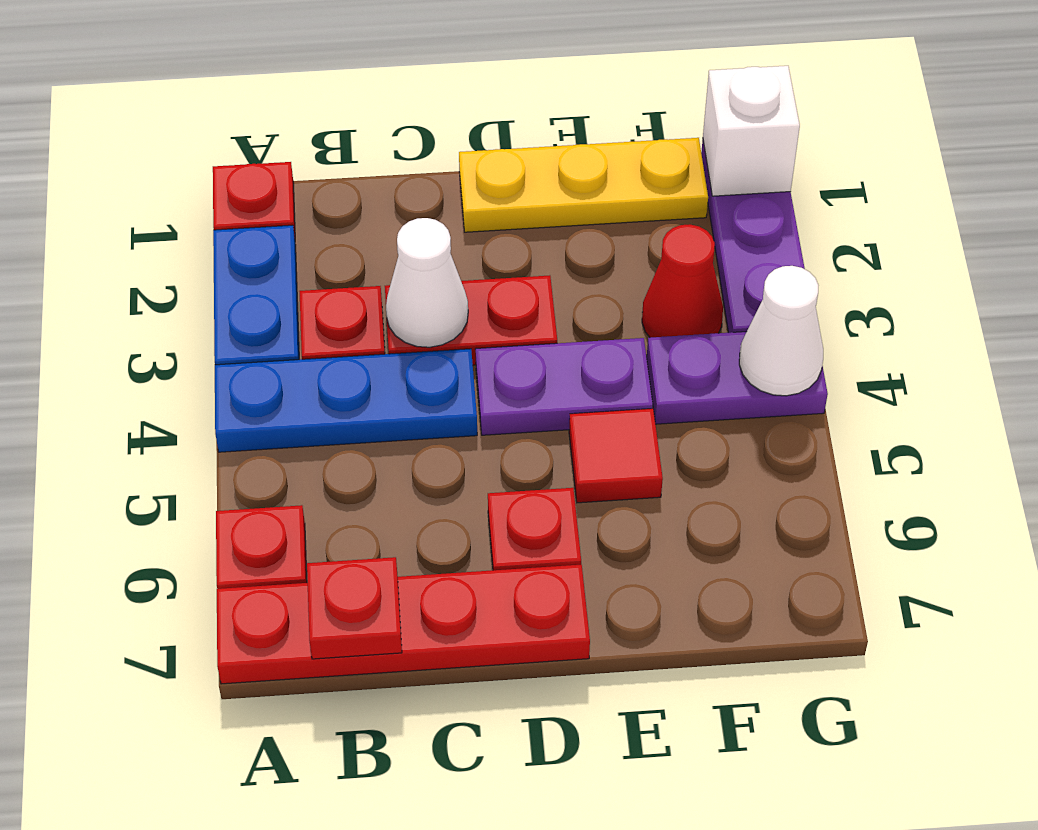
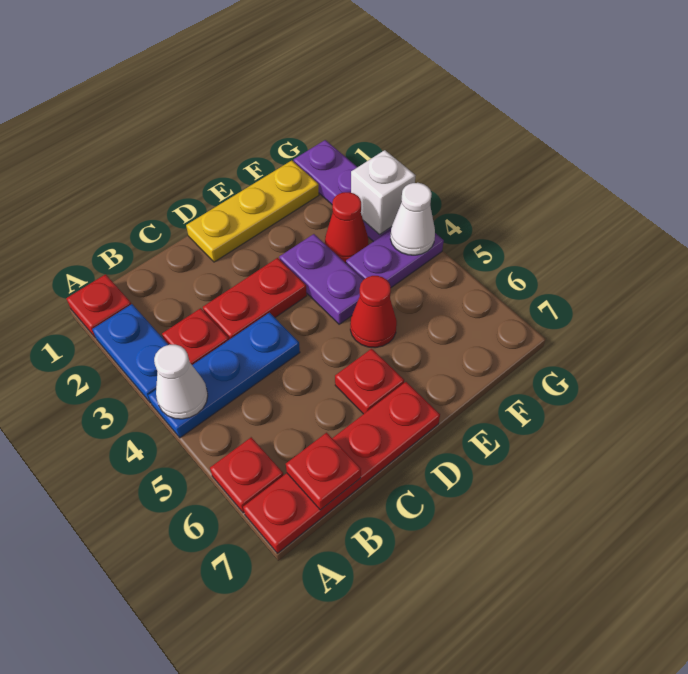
white cone C3 level 2 -> white cone A4 level 2
purple plate D4:E4 level 1 -> purple plate E3:E4 level 1
red tile E5 level 1 -> red cone E5 level 1
white brick G1 level 2 -> white brick G3 level 2

